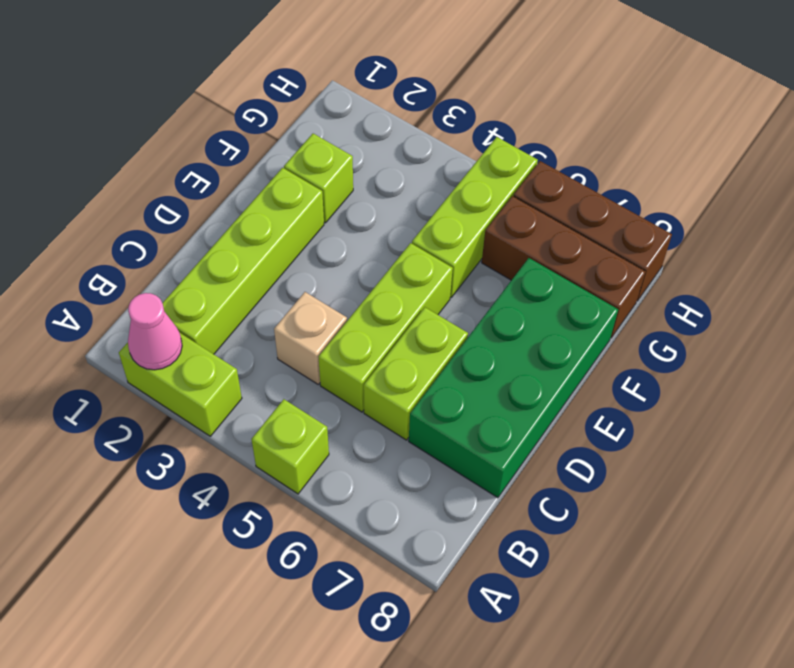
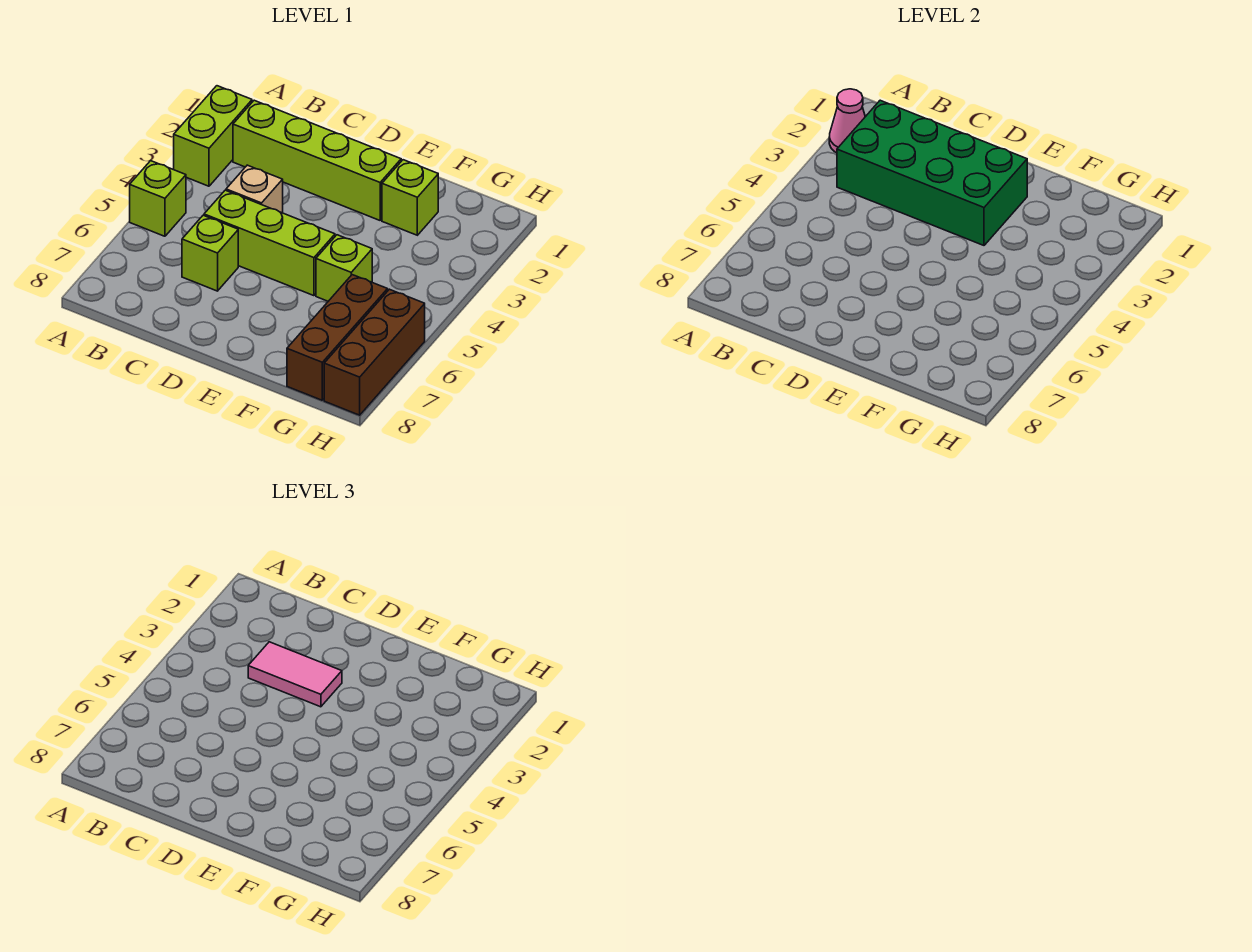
none -> pink tile C3:D3 level 3
lime brick C6:D6 level 1 -> lime brick C6 level 1
green brick C7:F8 level 1 -> green brick B2:E3 level 2
lime brick F5:H5 level 1 -> lime brick F5 level 1

